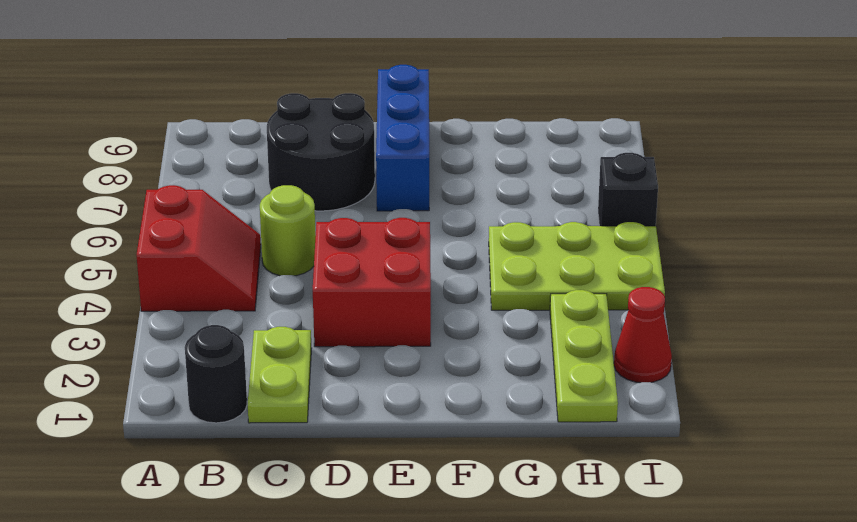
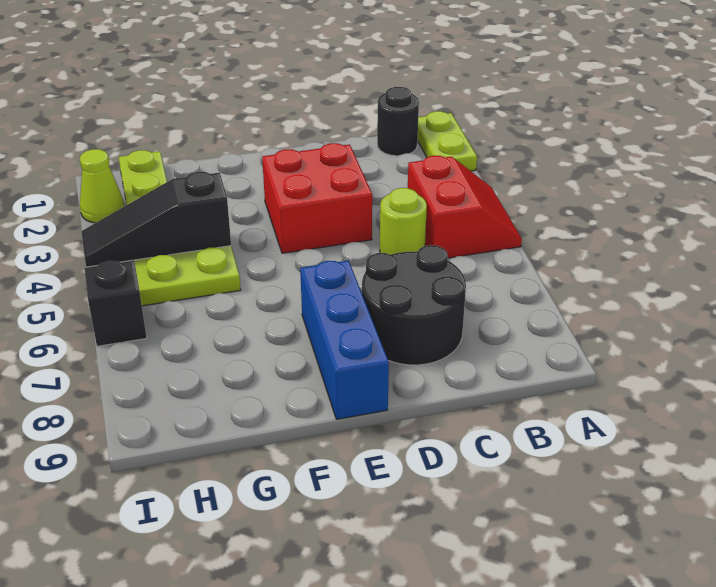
red slope A4:B5 level 1 top A -> red slope A4:B5 level 1 top B
lime plate C1:C2 level 1 -> lime plate A1:A2 level 1
none -> black slope G4:I4 level 2 top G
red cone I2 level 1 -> lime cone I2 level 1

